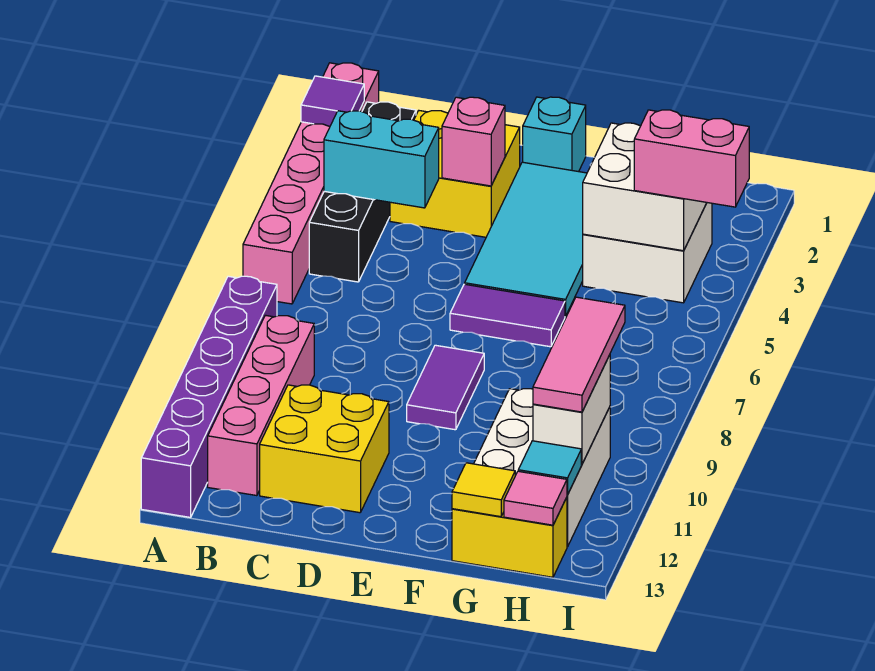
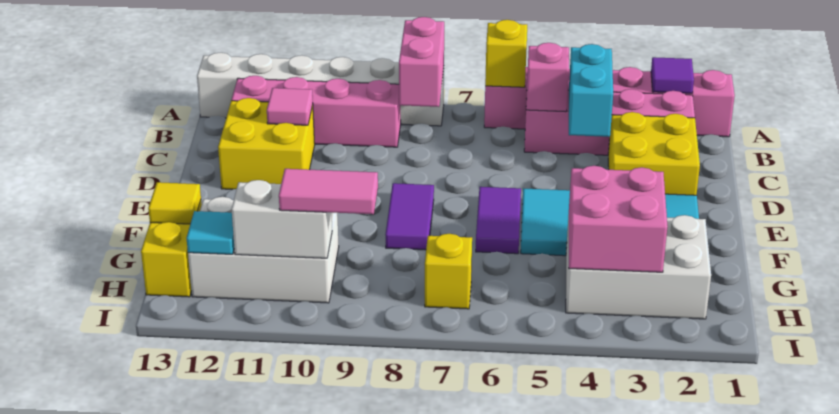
none -> yellow brick A6 level 2
purple brick A8:A13 level 1 -> white brick A8:A13 level 1
black brick B2:B5 level 1 -> pink brick B2:B5 level 1
pink brick D3 level 2 -> pink brick B5 level 2
cyan brick E1 level 1 -> none
purple tile E8:E9 level 1 -> purple tile E8:F8 level 1
white brick G3:H4 level 1 -> white brick G2:H4 level 1
white brick G3:H4 level 2 -> pink brick G3:H4 level 2
pink brick H4:I4 level 3 -> pink brick A8:B8 level 2
none -> yellow brick H7 level 1
pink tile H9:H11 level 3 -> pink tile H9:H10 level 3
pink tile H13 level 2 -> pink tile C11 level 2

